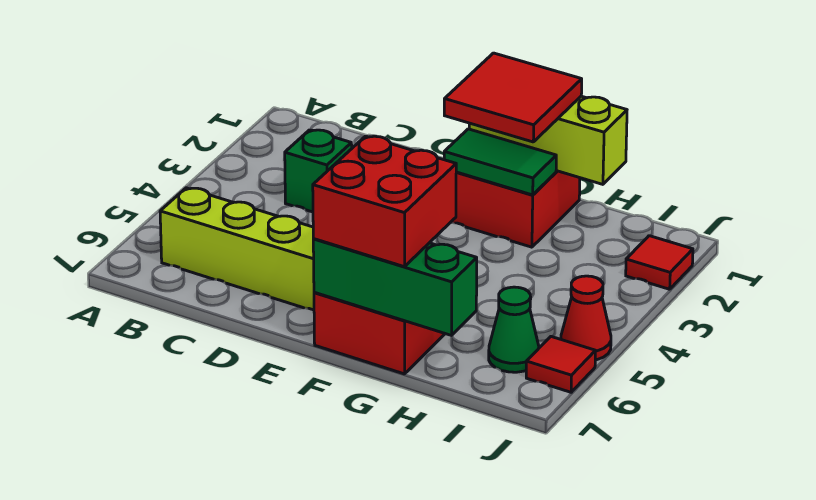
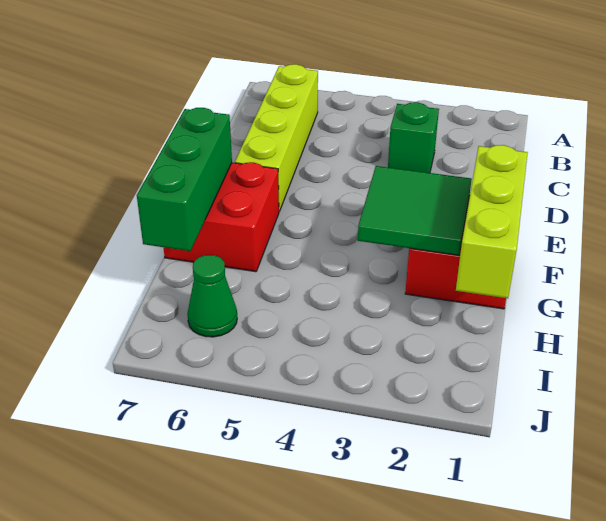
red tile F1:G2 level 3 -> none
green tile F2:G2 level 2 -> green tile F2:G3 level 2
red brick F6:G7 level 3 -> none
red tile J2 level 1 -> none
red cone J5 level 1 -> none
red tile J6 level 1 -> none

